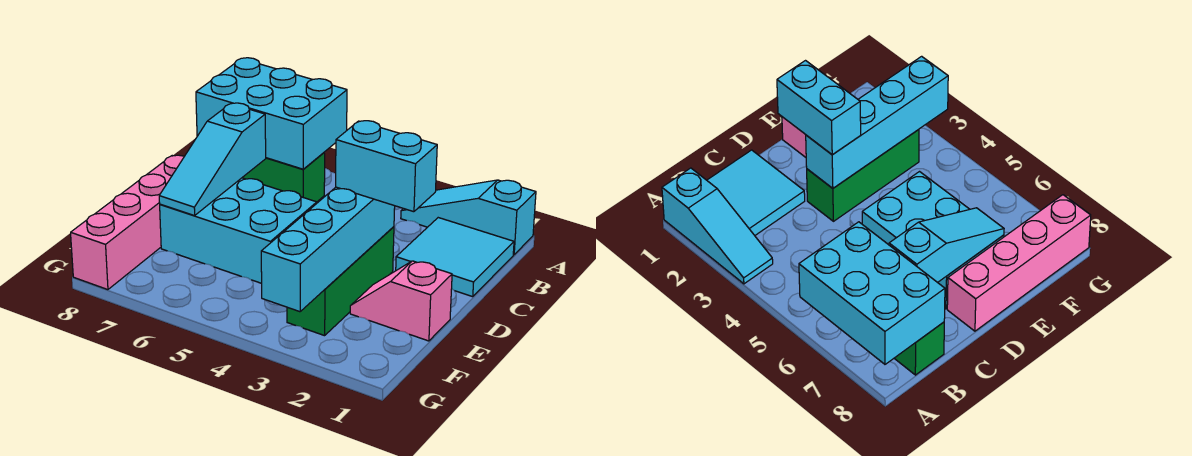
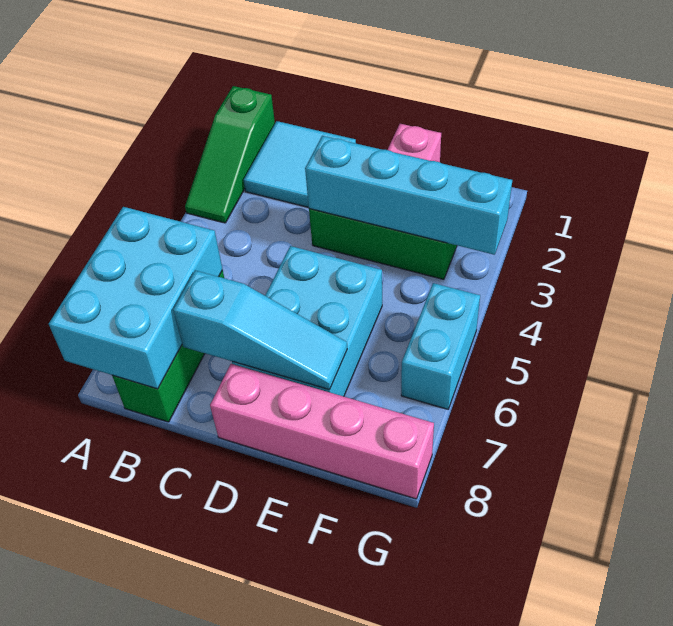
cyan slope A1:A3 level 1 top 1 -> green slope A1:A3 level 1 top 1
cyan brick D2:D3 level 3 -> cyan brick G5:G6 level 1

